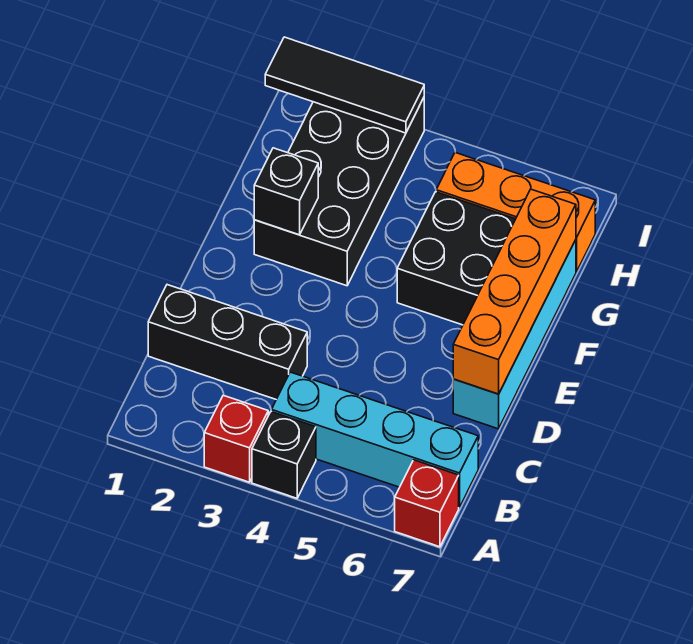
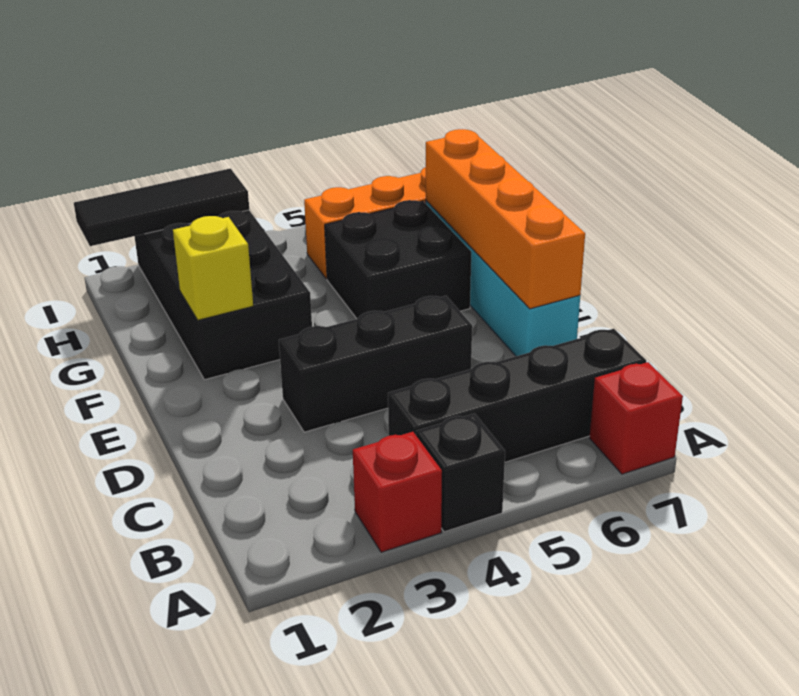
cyan brick B4:B7 level 1 -> black brick B4:B7 level 1
black brick C1:C3 level 1 -> black brick D3:D5 level 1
black brick F2 level 2 -> yellow brick F2 level 2

